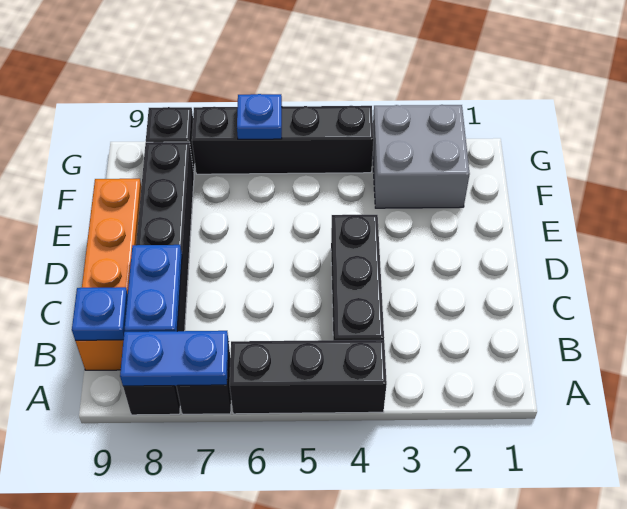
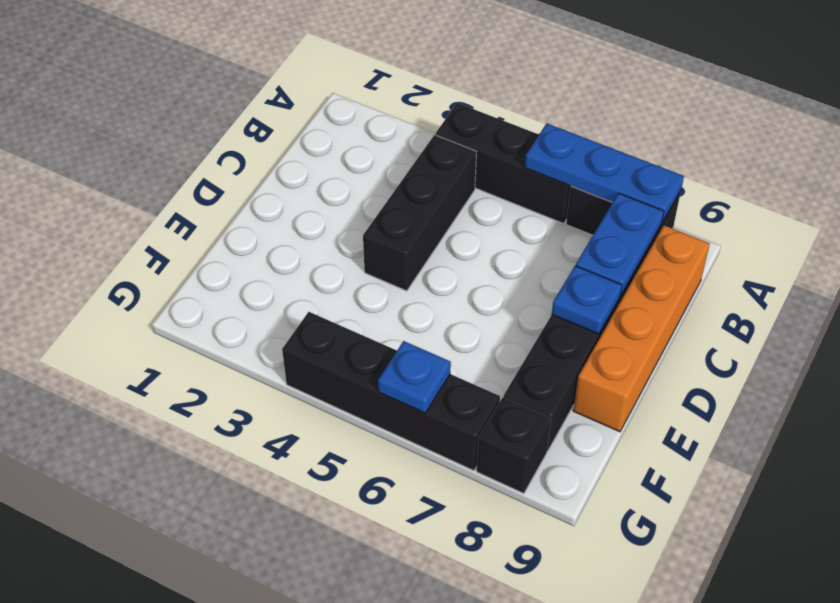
blue plate A7:A8 level 2 -> blue plate A6:A8 level 2
blue plate B9 level 2 -> blue plate D8 level 2
grey brick F2:G3 level 1 -> none

